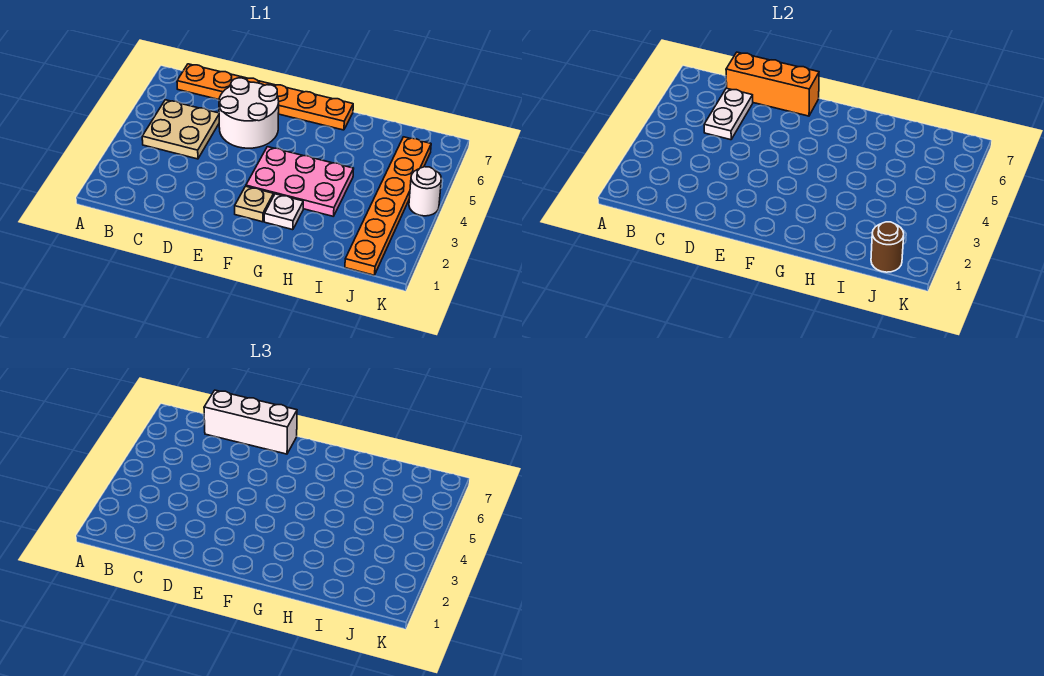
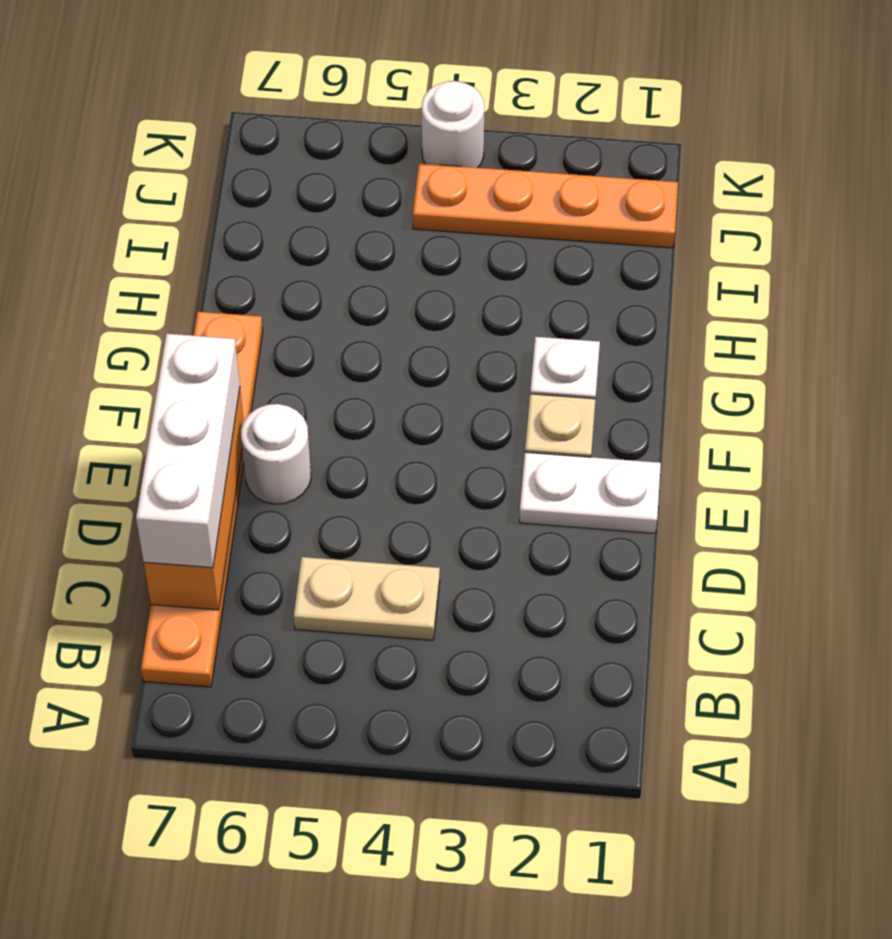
tan plate B4:C5 level 1 -> tan plate C4:C5 level 1
white plate C5:C6 level 2 -> white plate E1:E2 level 1
white round brick D5:E6 level 1 -> white round brick E6 level 1
pink plate F3:H4 level 1 -> none
orange plate J1:J6 level 1 -> orange plate J1:J4 level 1
brown round brick J1 level 2 -> none

